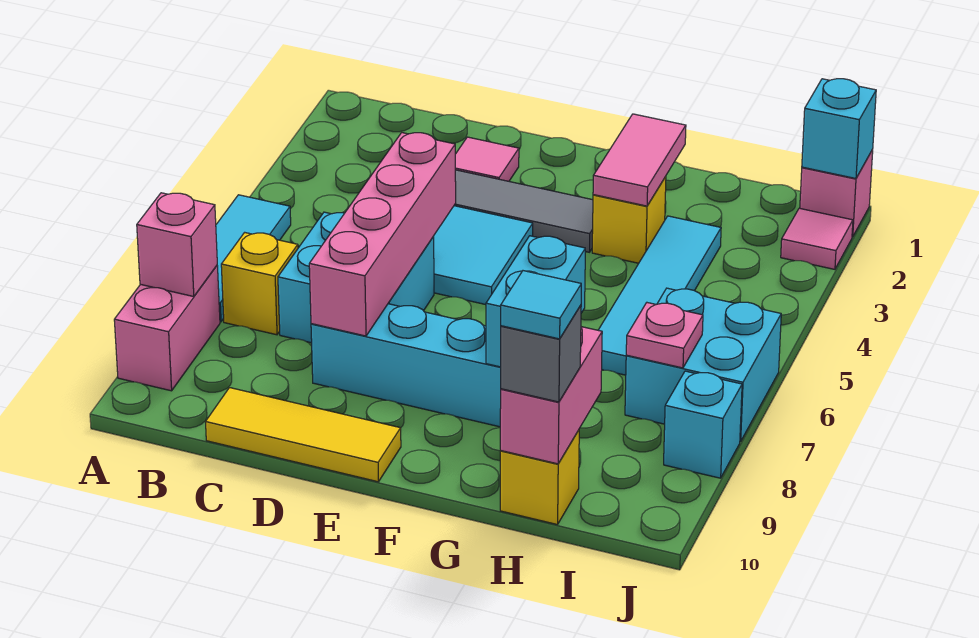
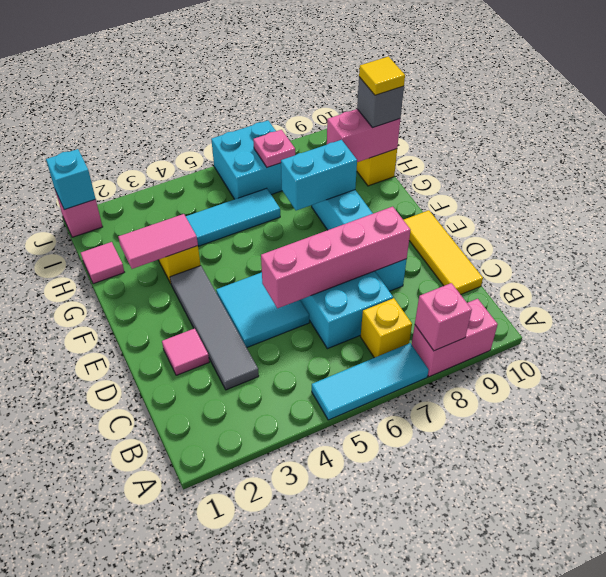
cyan tile H10 level 4 -> yellow tile H10 level 4
pink tile J2 level 1 -> pink tile H1 level 1
cyan brick J8 level 1 -> none

